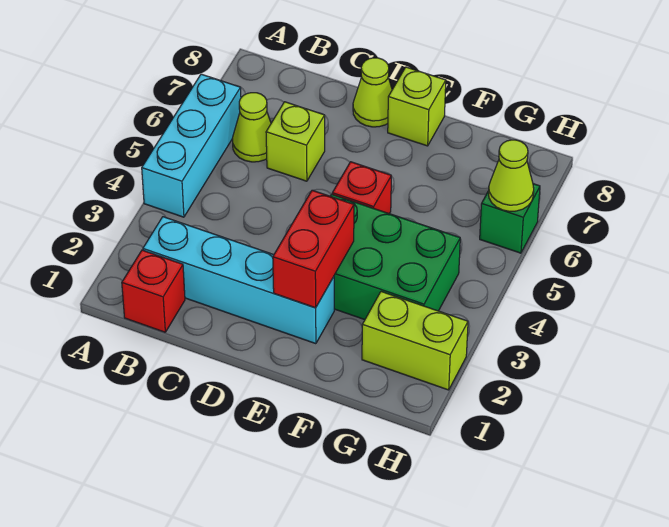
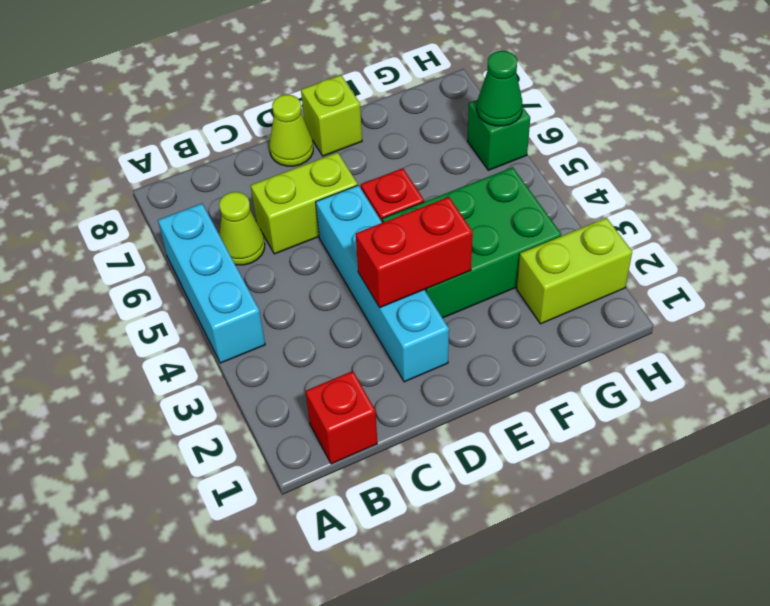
cyan brick B2:E2 level 1 -> cyan brick D2:D5 level 1
lime brick C6 level 1 -> lime brick C6:D6 level 1
red brick E2:E3 level 2 -> red brick D3:E3 level 2
lime cone H6 level 2 -> green cone H6 level 2

